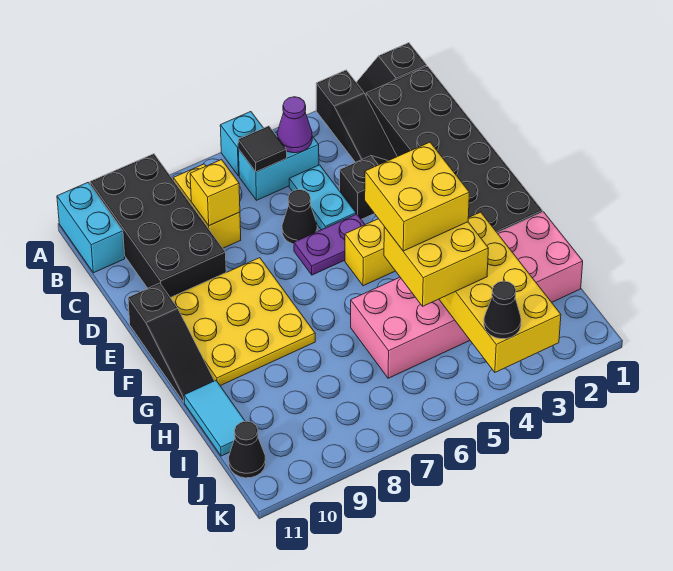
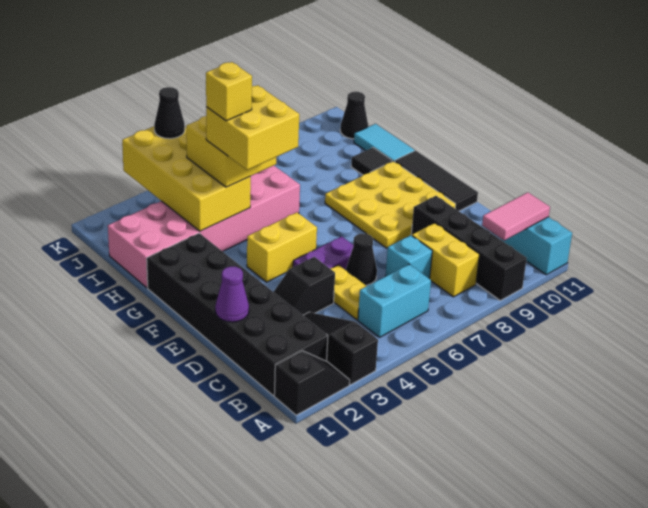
cyan brick A6 level 1 -> cyan brick C7 level 1
black brick A9:D10 level 1 -> black brick A9:D9 level 1
purple cone B5 level 2 -> purple cone D1 level 2
black tile B6 level 2 -> black tile H10 level 1
none -> pink tile B10:B11 level 2
cyan plate C5:D5 level 1 -> yellow plate C5:D5 level 1
yellow brick C8 level 2 -> yellow brick H4 level 5
black slope E11:G11 level 1 top E -> black tile E11:G11 level 1

